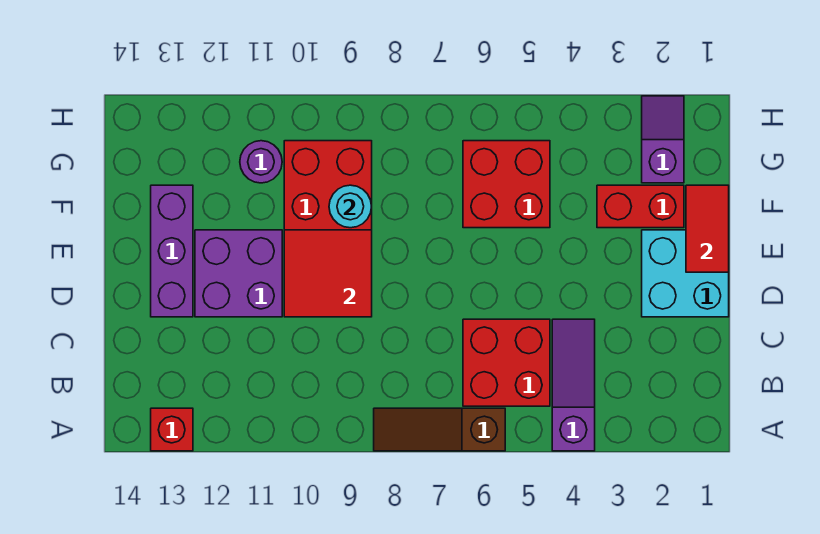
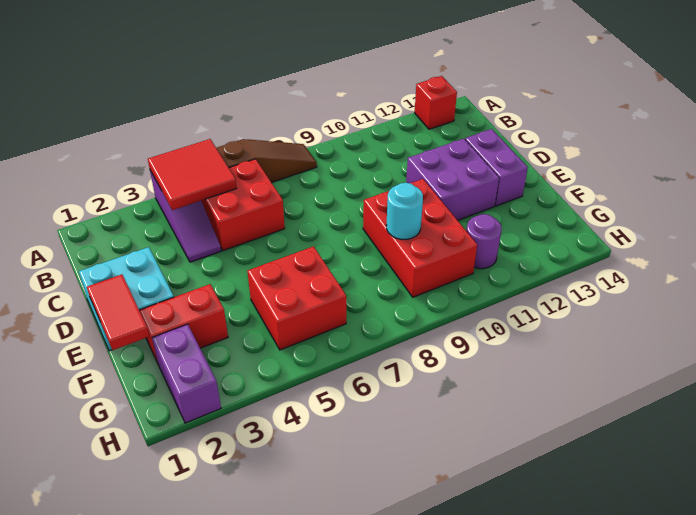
red tile D9:E10 level 2 -> red tile A4:B5 level 2
purple brick D13:F13 level 1 -> purple brick D13:E13 level 1
purple slope G2:H2 level 1 top G -> purple brick G2:H2 level 1

